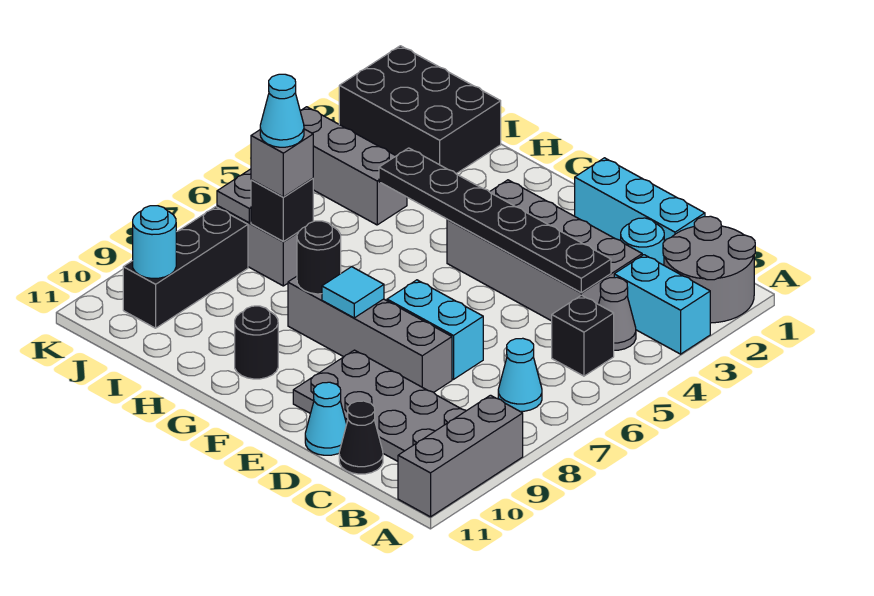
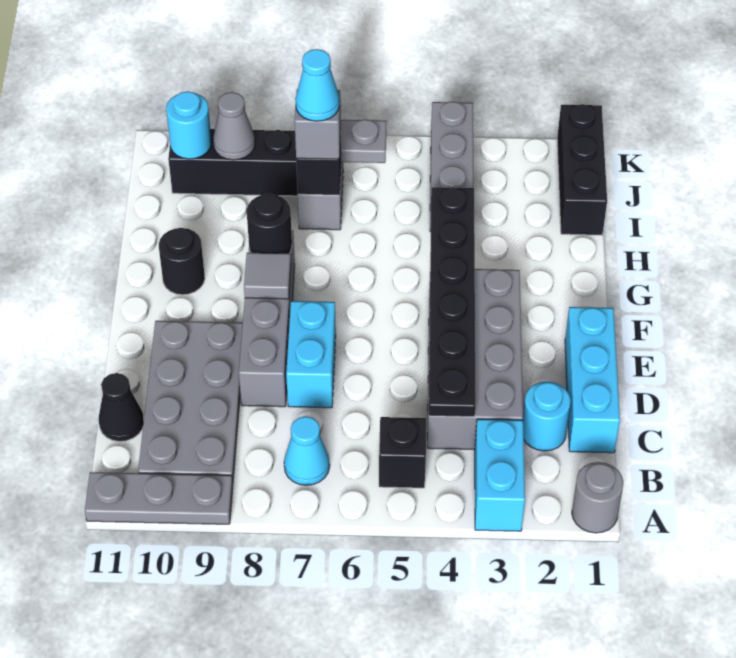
grey round brick A1:B2 level 1 -> grey round brick A1 level 1
grey brick A9:A11 level 1 -> grey plate A9:A11 level 1
grey cone B4 level 1 -> grey cone J9 level 2
cyan cone D11 level 1 -> none
cyan tile F8 level 2 -> grey tile F8 level 2
black brick I1:K2 level 1 -> black brick I1:K1 level 1

